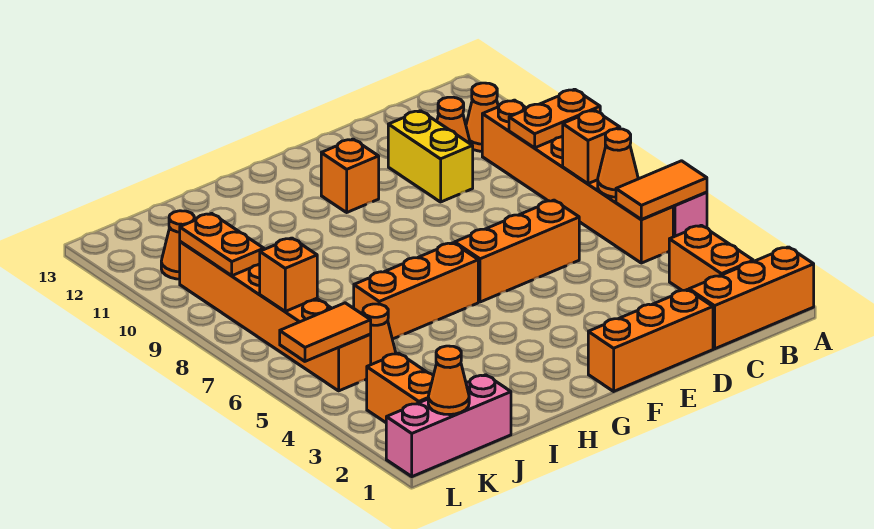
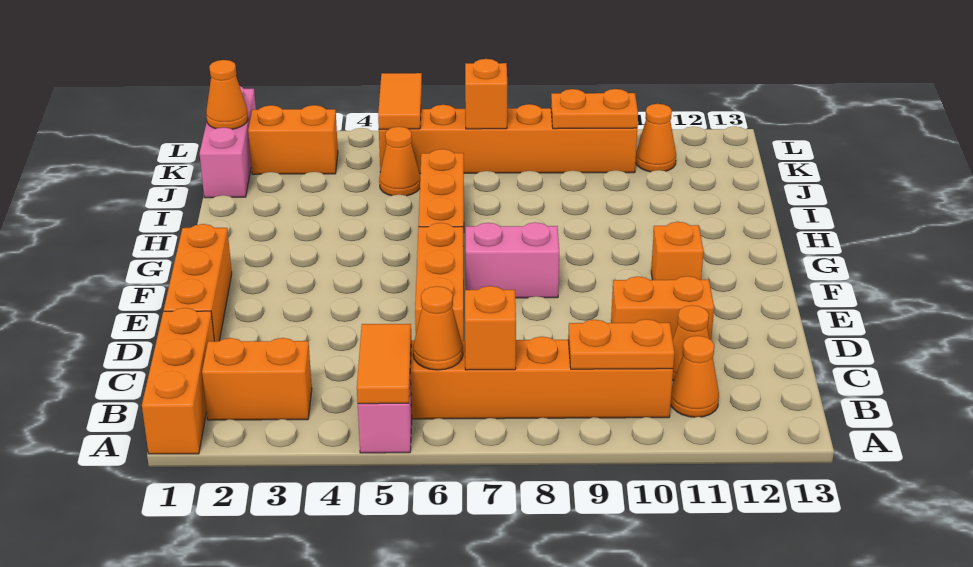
orange plate A9:B9 level 2 -> orange plate B9:B10 level 2
yellow brick D10:D11 level 1 -> orange brick D10:D11 level 1
none -> pink brick F7:F8 level 1

